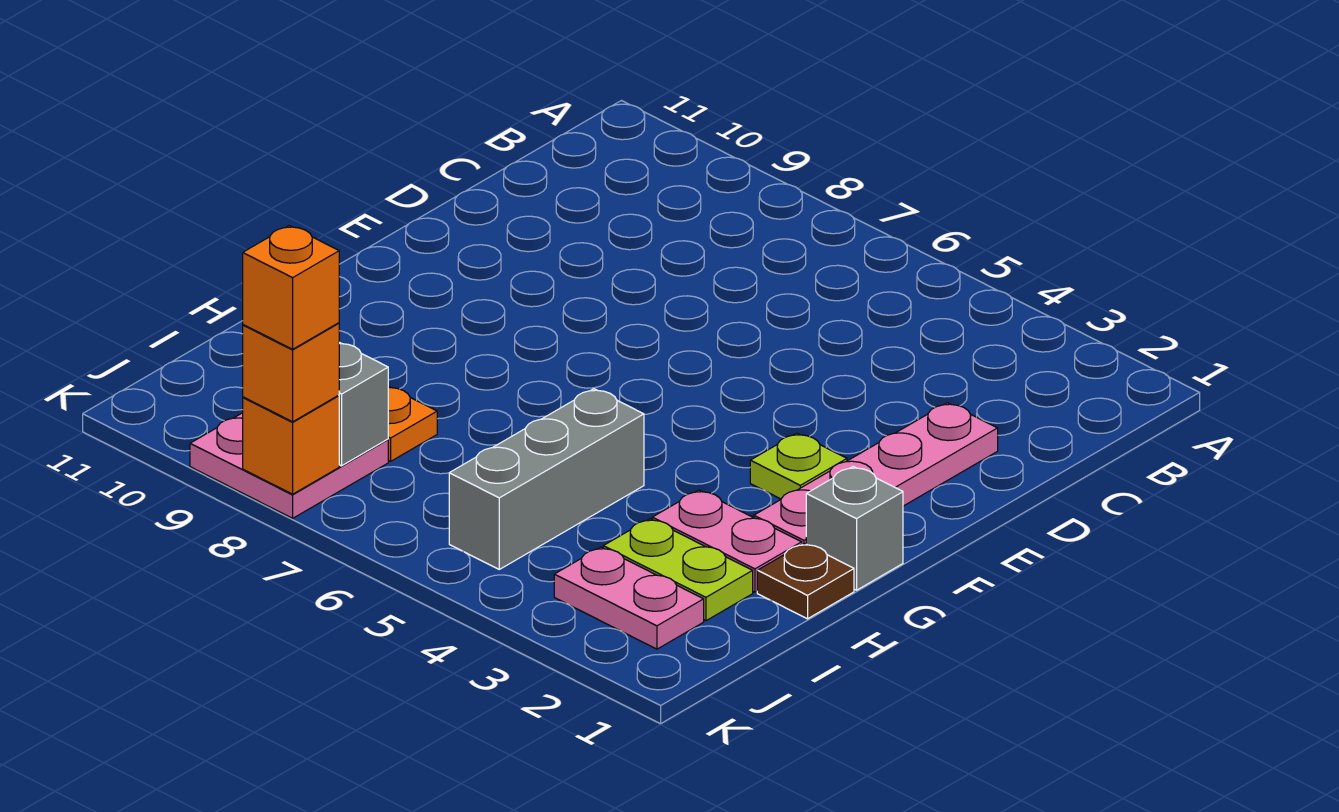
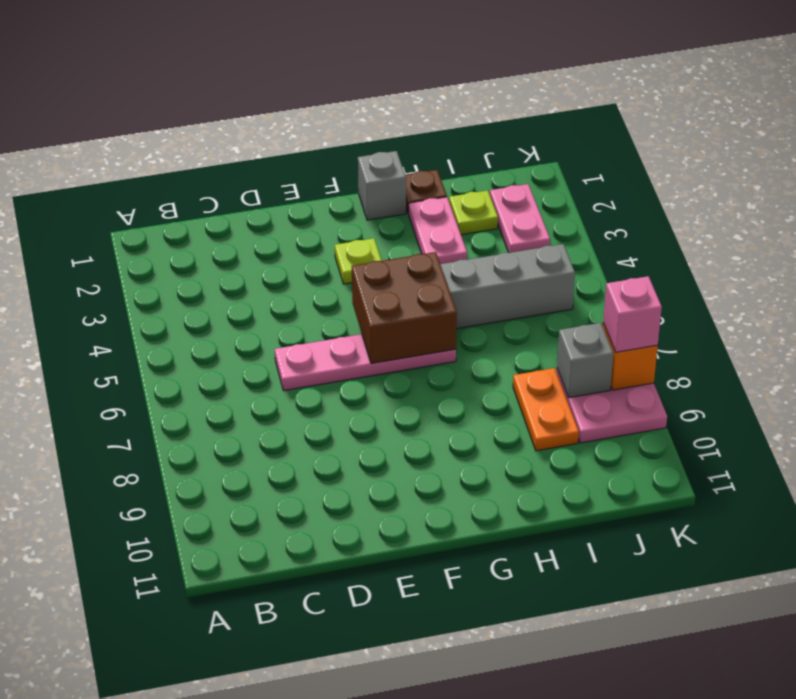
pink plate D2:G2 level 1 -> pink plate D6:G6 level 1
none -> brown brick F5:G6 level 2
lime plate I2:I3 level 1 -> lime plate I2 level 1
orange brick K8 level 3 -> pink brick K8 level 3
orange brick K8 level 4 -> none

